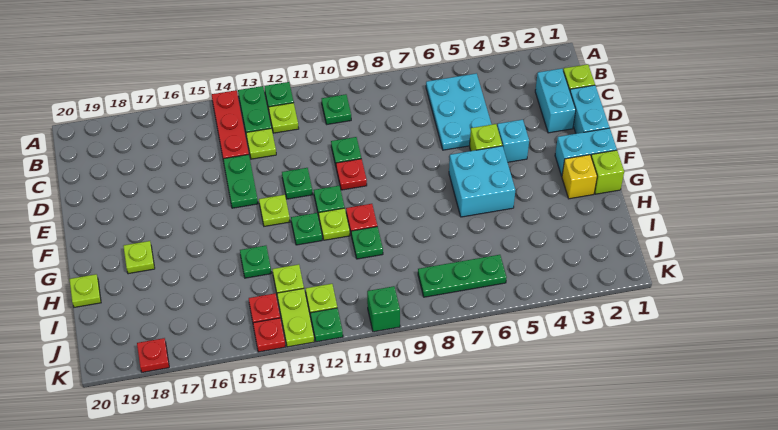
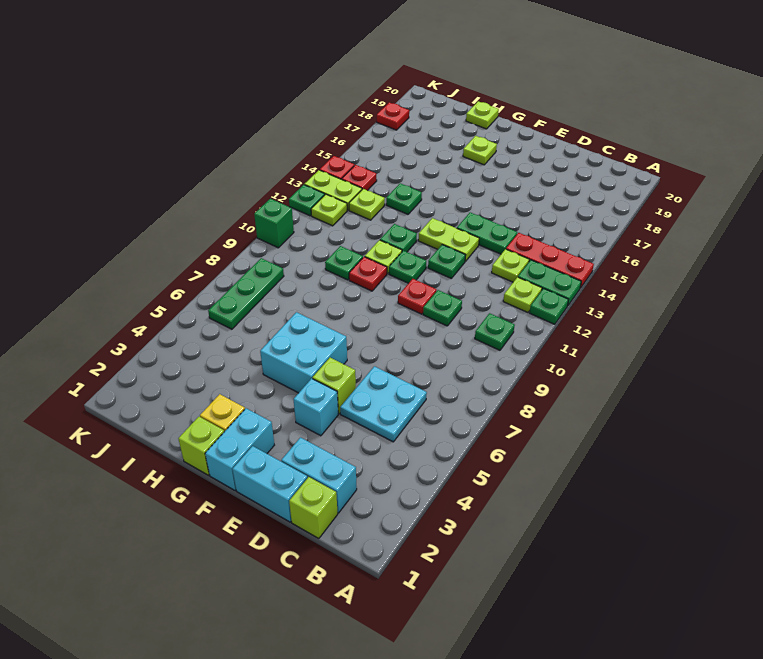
cyan plate B5:D6 level 1 -> cyan plate C5:D6 level 1
lime plate F13 level 1 -> lime plate E13:F13 level 1

